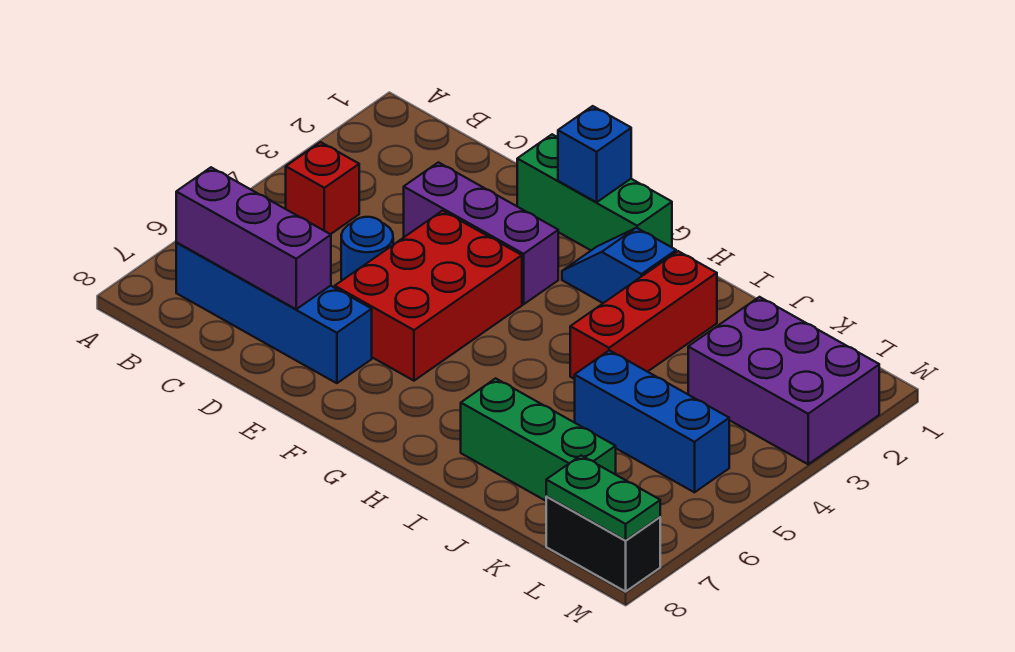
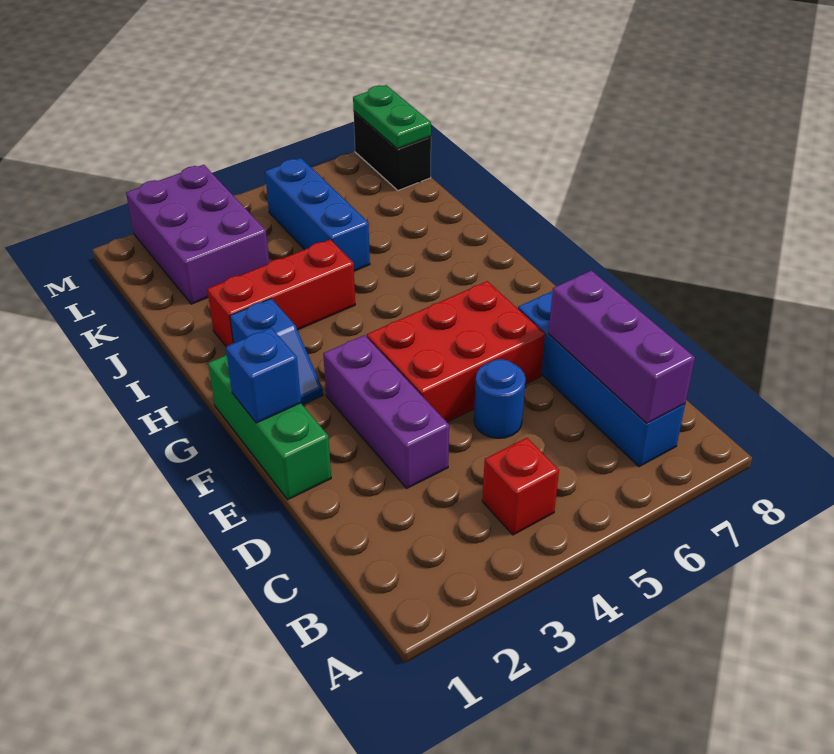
green brick I7:K7 level 1 -> none

